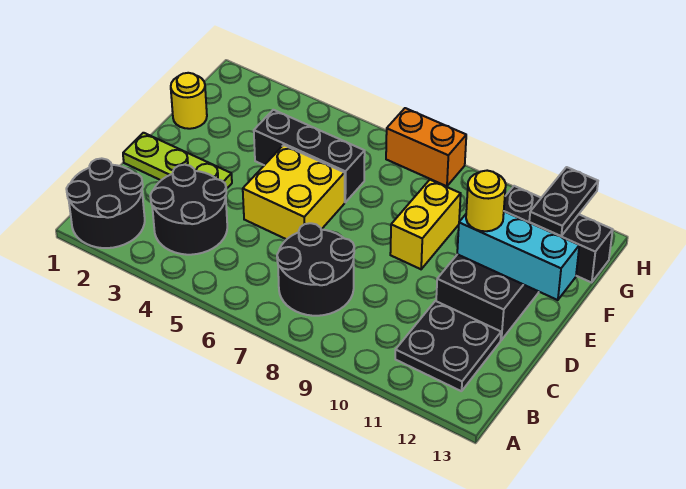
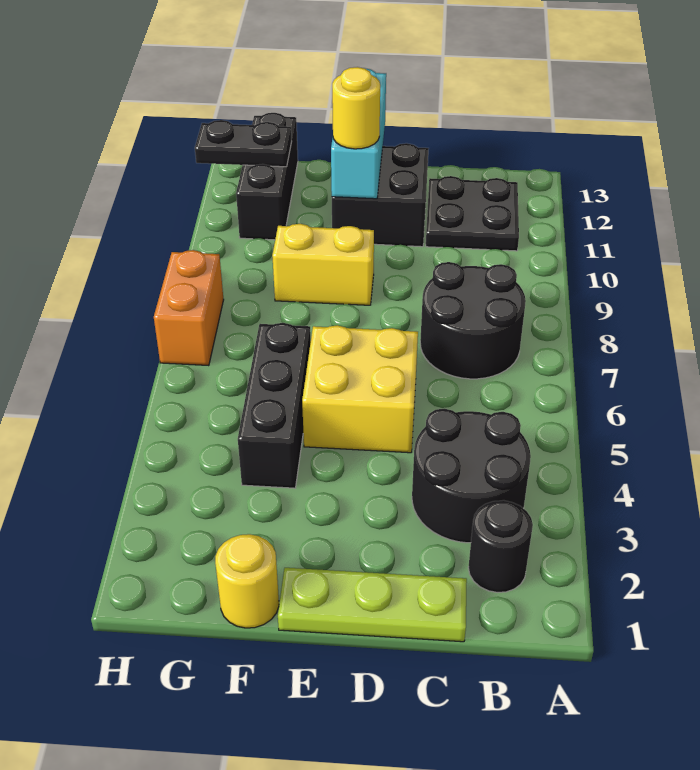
black round brick A1:B2 level 1 -> black round brick B2 level 1
lime plate D1:D3 level 1 -> lime plate C1:E1 level 1

